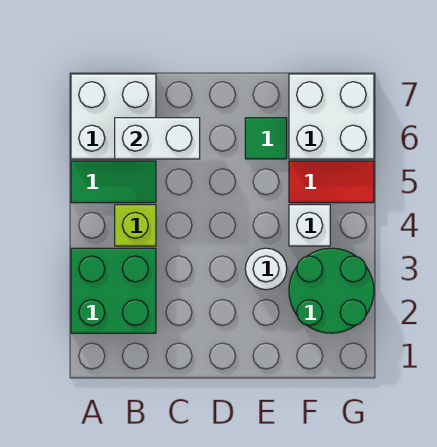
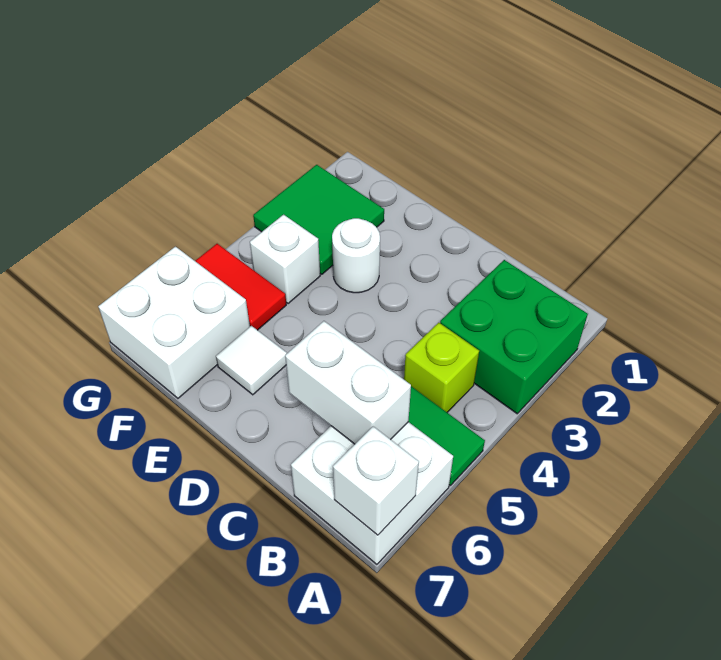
none -> white brick A7 level 2
green tile E6 level 1 -> white tile E6 level 1
green round brick F2:G3 level 1 -> green tile F2:G3 level 1

